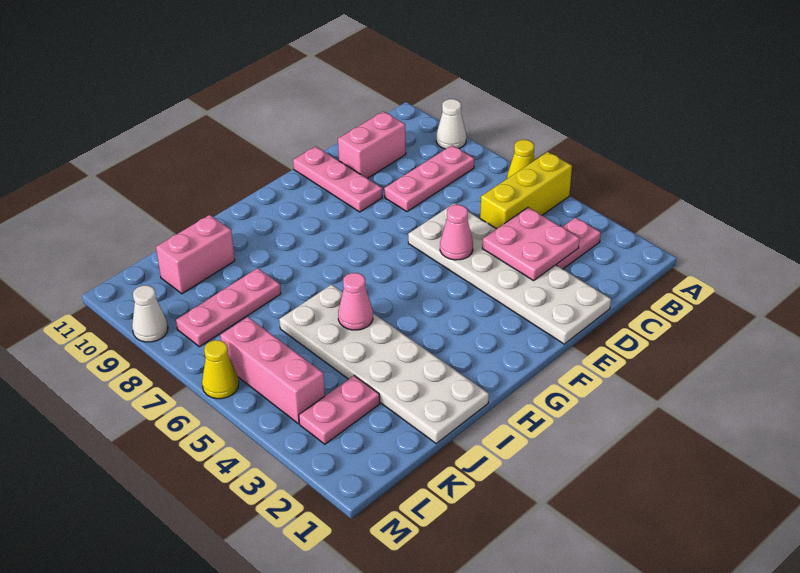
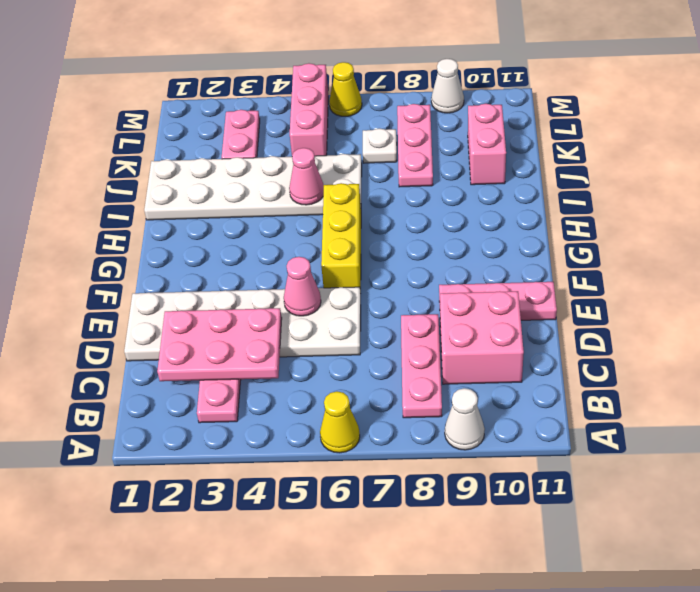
yellow brick A5:C5 level 1 -> yellow brick F6:H6 level 1
pink plate C3:D4 level 2 -> pink plate C2:D4 level 2
pink brick C10:D10 level 1 -> pink brick C9:D10 level 1
none -> white plate K7 level 1
pink brick L4:L6 level 1 -> pink brick K5:M5 level 1

